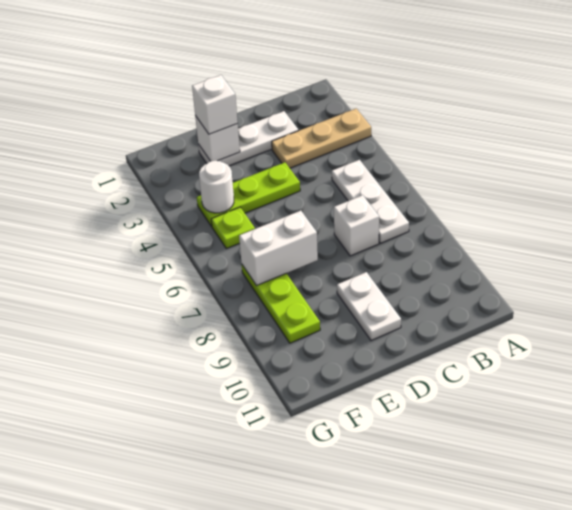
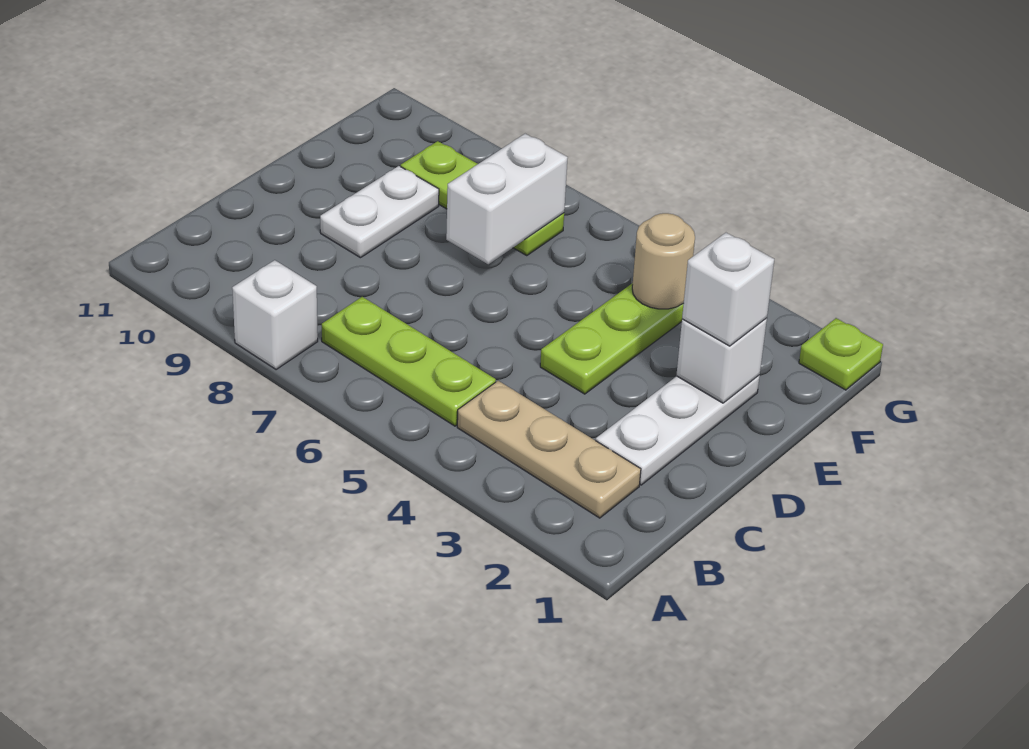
tan plate A3:C3 level 1 -> tan plate B2:B4 level 1
white plate B5:B7 level 1 -> lime plate B5:B7 level 1
white brick C7 level 1 -> white brick A8 level 1
white plate D9:D10 level 1 -> white plate D9:E9 level 1
white round brick F4 level 2 -> tan round brick F4 level 2
lime plate F5 level 1 -> lime plate G1 level 1

